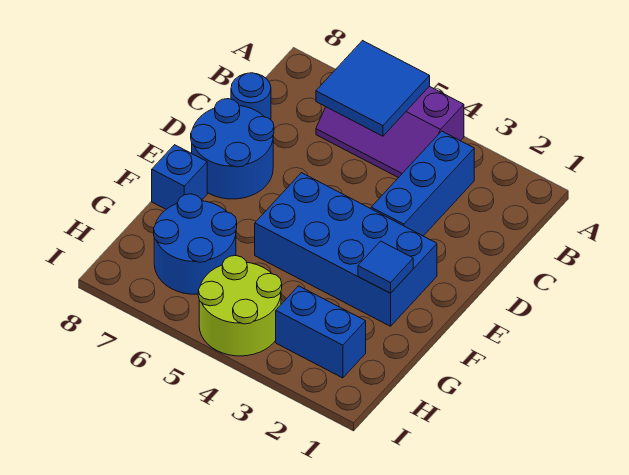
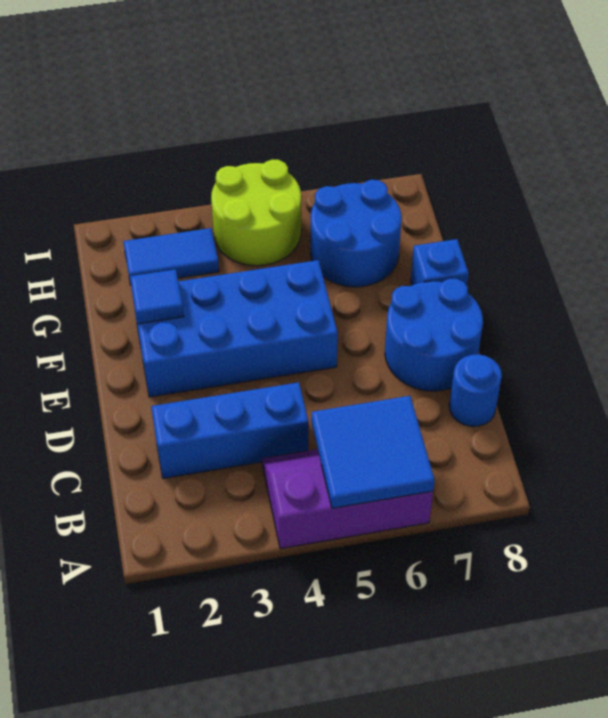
blue brick B3:D3 level 1 -> blue brick C2:C4 level 1
blue brick H2:H3 level 1 -> blue tile H2:H3 level 1

